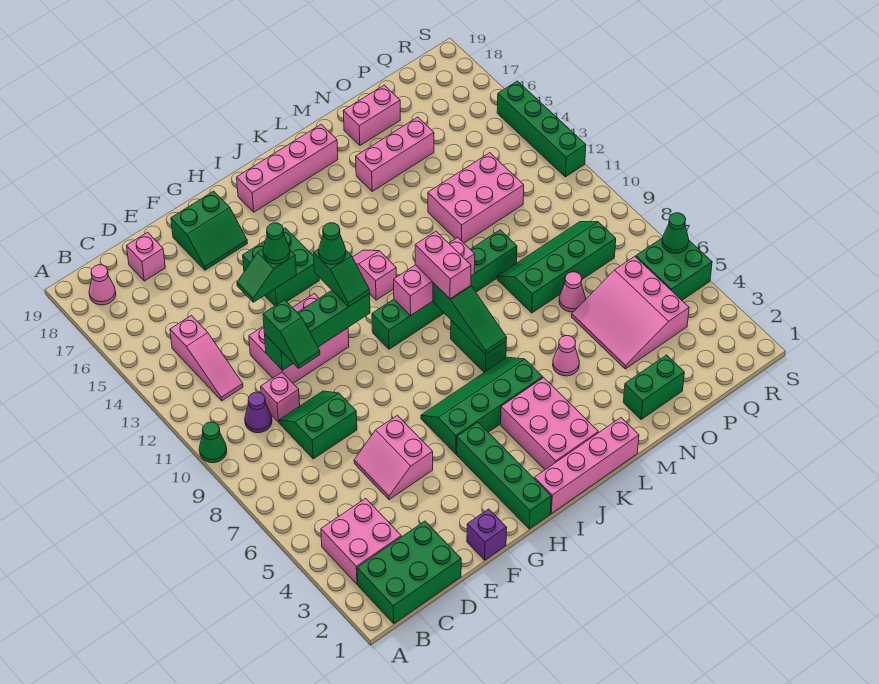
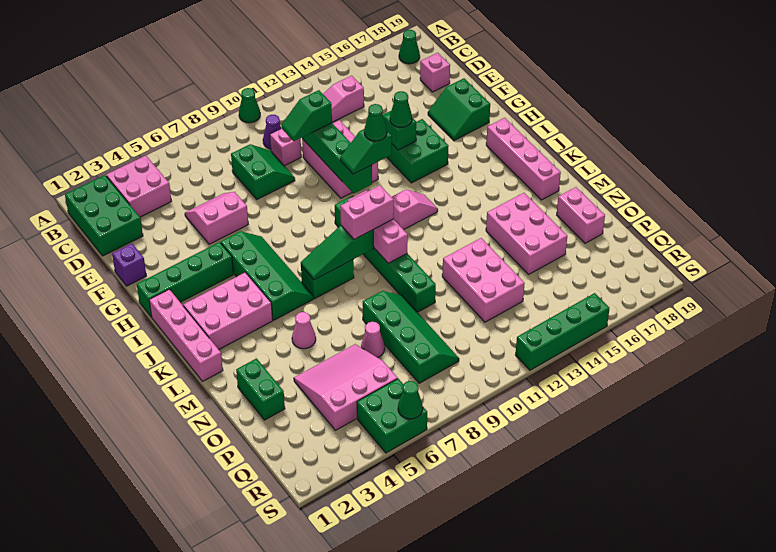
pink cone B18 level 1 -> green cone B18 level 1
pink brick M16:O16 level 1 -> pink brick M15:O16 level 1

